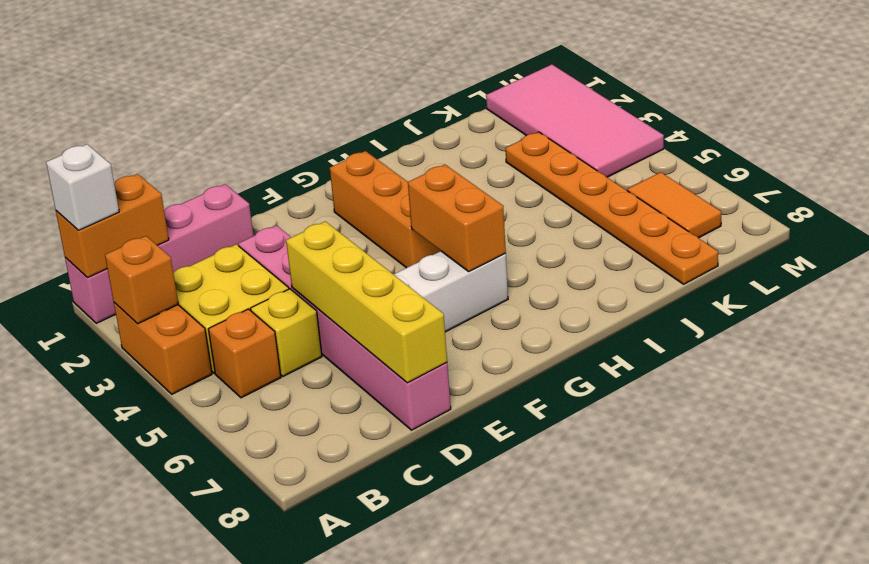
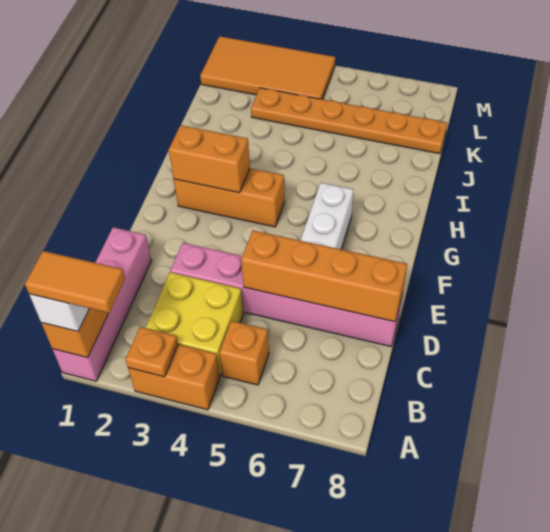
orange brick A3 level 2 -> orange plate A3 level 2
yellow brick C5 level 1 -> none
yellow brick D5:D8 level 2 -> orange brick D5:D8 level 2
orange brick G5:G6 level 2 -> orange brick G2:G3 level 2
pink tile L1:M4 level 1 -> orange tile L1:M4 level 1
orange tile L6:L7 level 1 -> orange tile A1:A2 level 4

